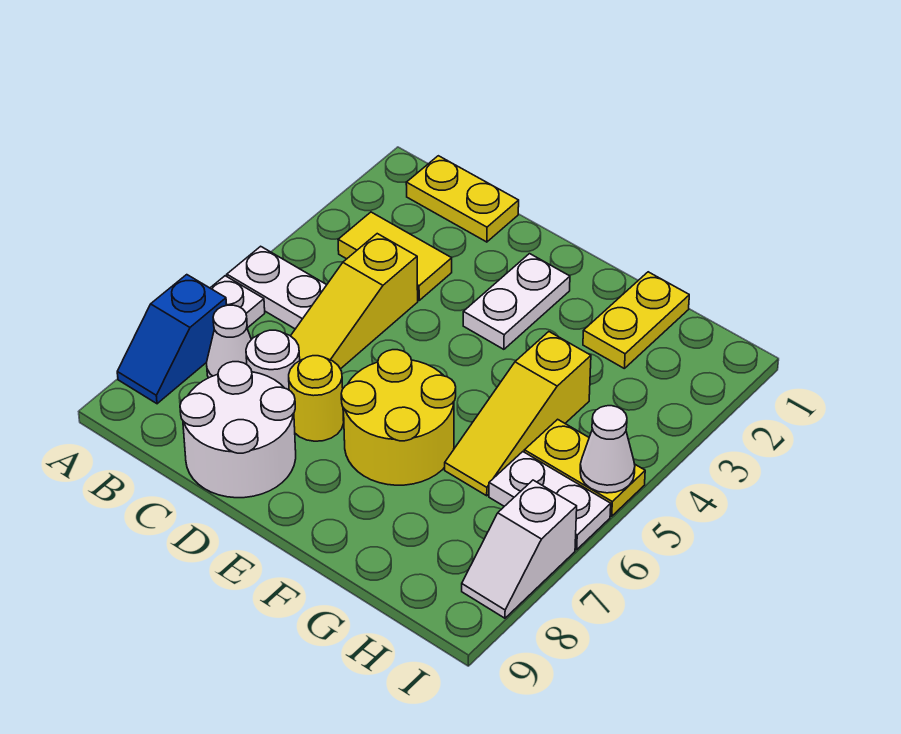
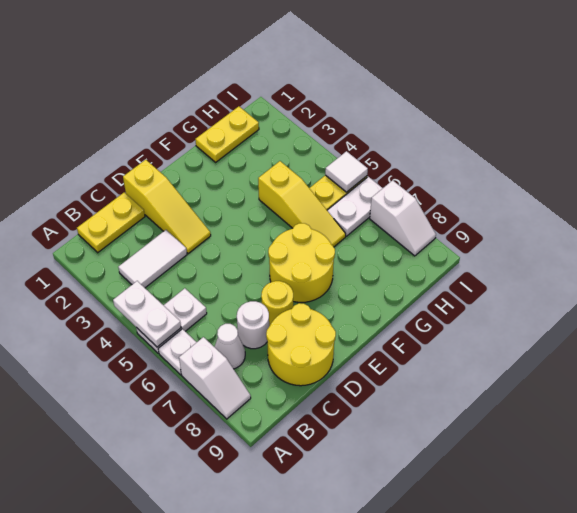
blue slope A7:A8 level 1 top 7 -> white slope A7:A8 level 1 top 7
yellow tile B3:C3 level 1 -> white tile B3:C3 level 1
yellow slope C4:C6 level 1 top 4 -> yellow slope D1:D3 level 1 top 1
white round brick C8:D9 level 1 -> yellow round brick C8:D9 level 1
white plate E2:E3 level 1 -> white plate A4:A5 level 2
yellow plate G1:G2 level 1 -> yellow plate G1:H1 level 1
white cone I5 level 2 -> white tile I5 level 2

